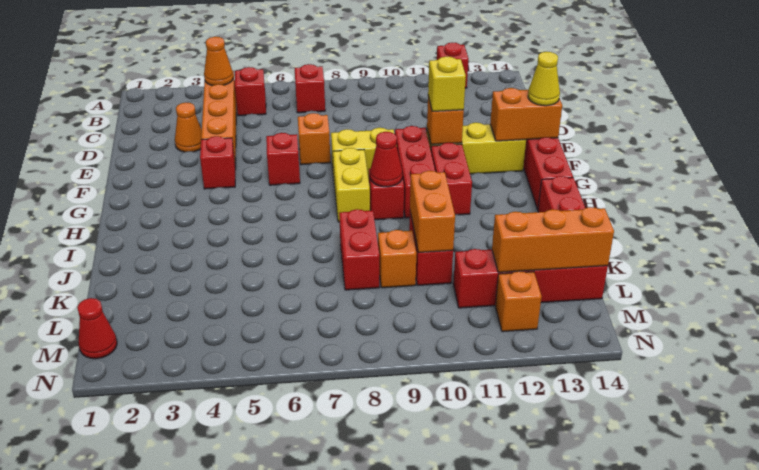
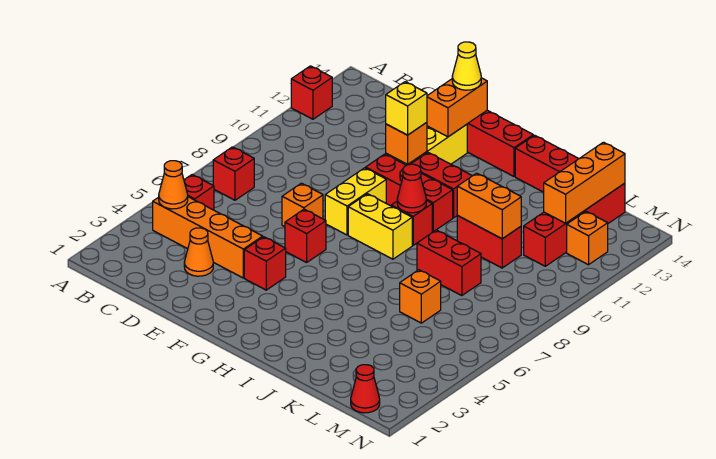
orange brick K9 level 1 -> orange brick K6 level 1

